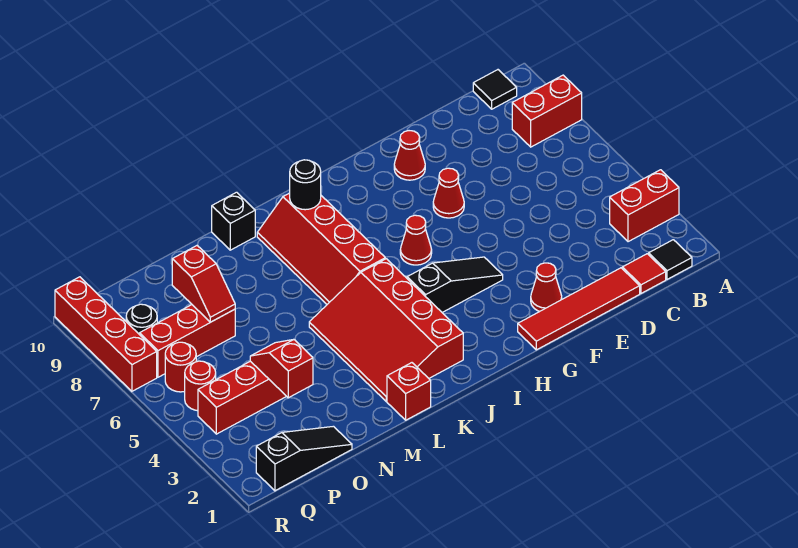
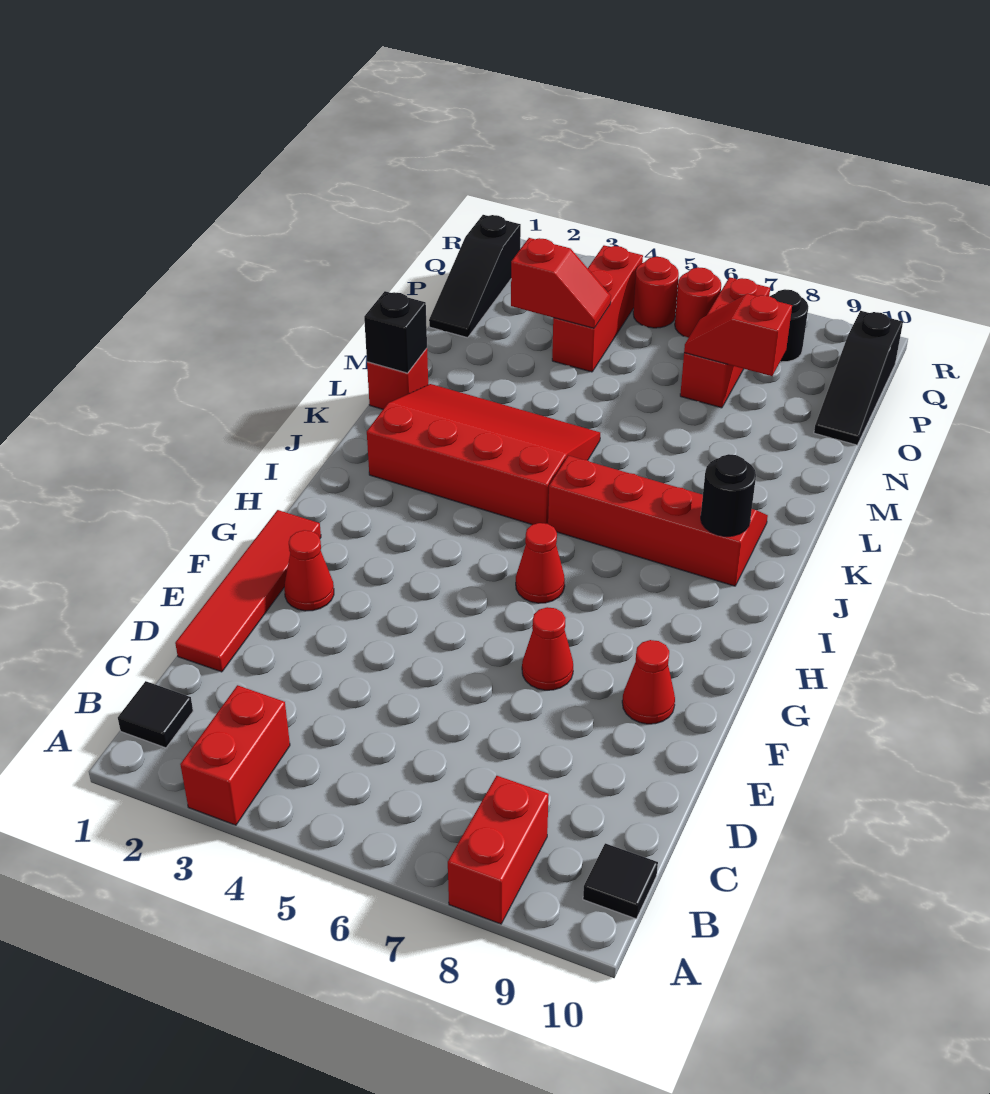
red tile C1 level 1 -> none
black slope G4:I4 level 1 top I -> black slope O10:Q10 level 1 top Q
black brick L10 level 1 -> black brick L1 level 2
red brick R7:R10 level 1 -> none

